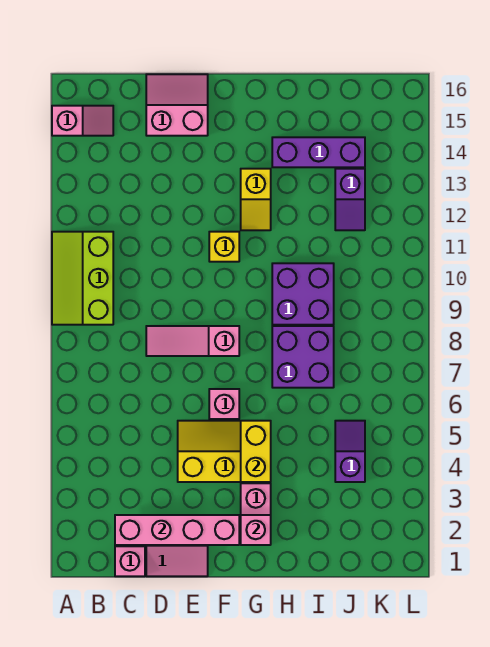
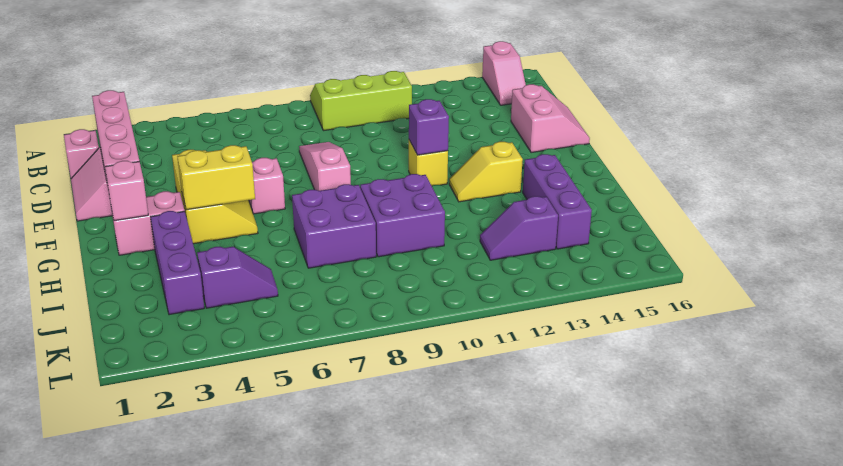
none -> purple brick F11 level 2
none -> purple brick H3:J3 level 1

